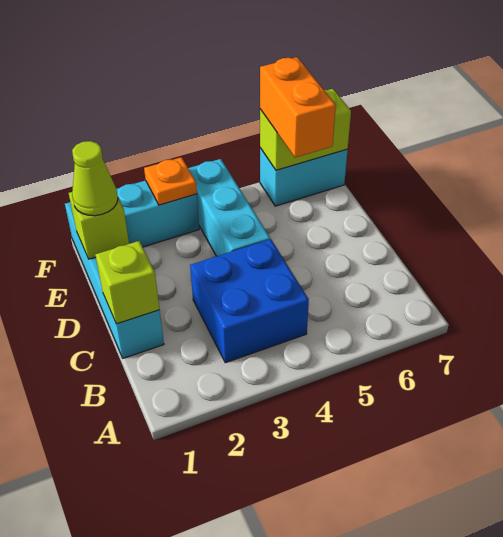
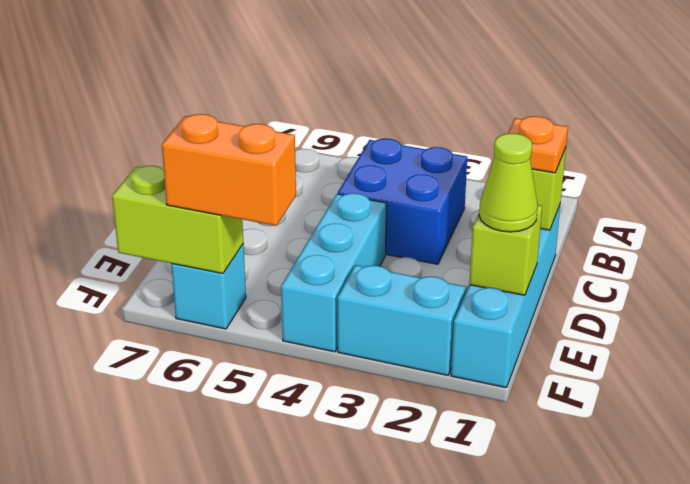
orange brick E6:F6 level 3 -> orange brick F5:F6 level 3
orange plate F3 level 2 -> orange plate C1 level 3
cyan brick F6:F7 level 1 -> cyan brick F6 level 1

